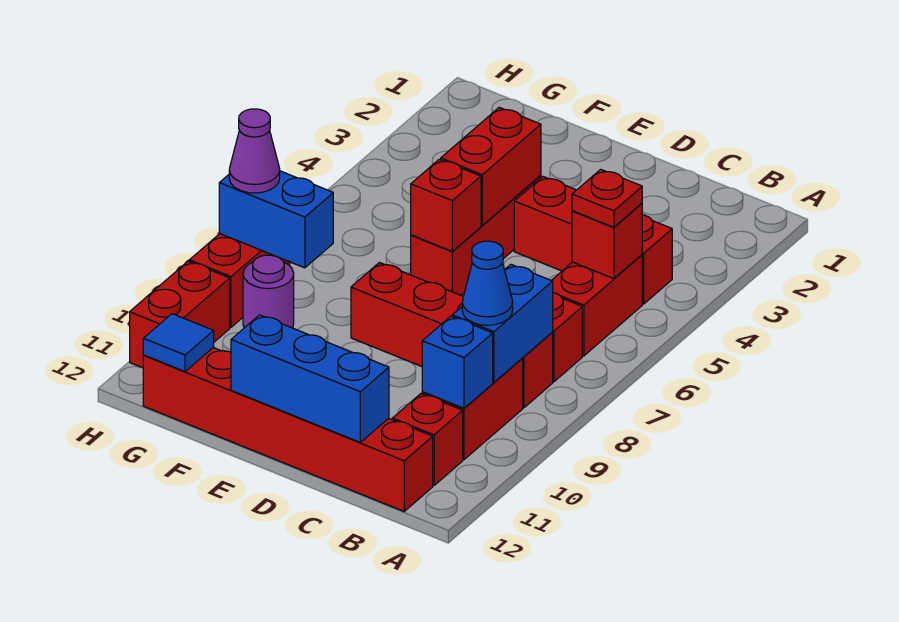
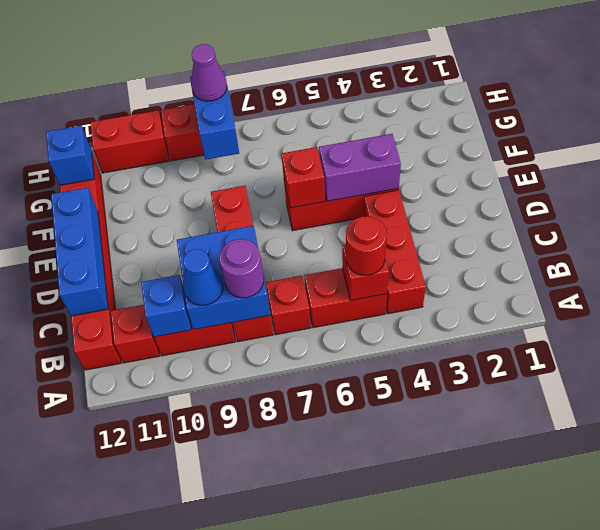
red plate B5 level 3 -> red round brick B5 level 3
blue brick B8:B9 level 2 -> blue brick B8:C9 level 2
red brick E4:E5 level 2 -> purple brick E4:E5 level 2
purple round brick G9 level 1 -> purple round brick B8 level 3
blue tile G12 level 2 -> blue brick G12 level 2

